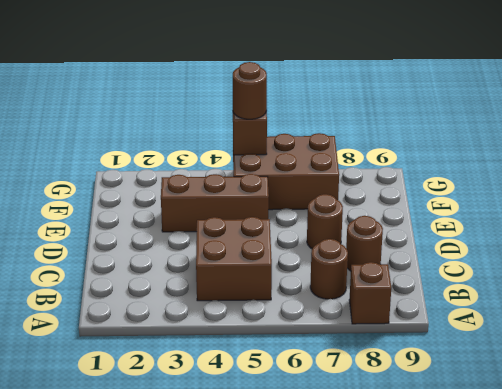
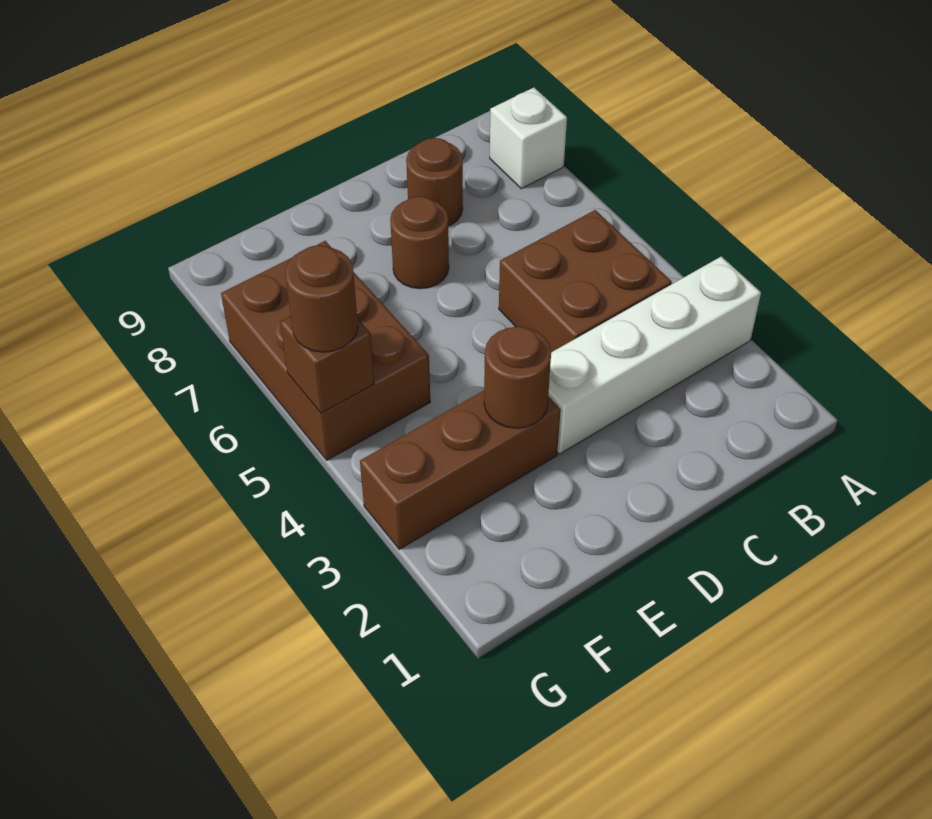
none -> white brick A3:D3 level 1
brown brick A8 level 1 -> white brick A8 level 1
brown round brick B7 level 1 -> brown round brick E3 level 2
brown brick E3:E5 level 1 -> brown brick E3:G3 level 1

